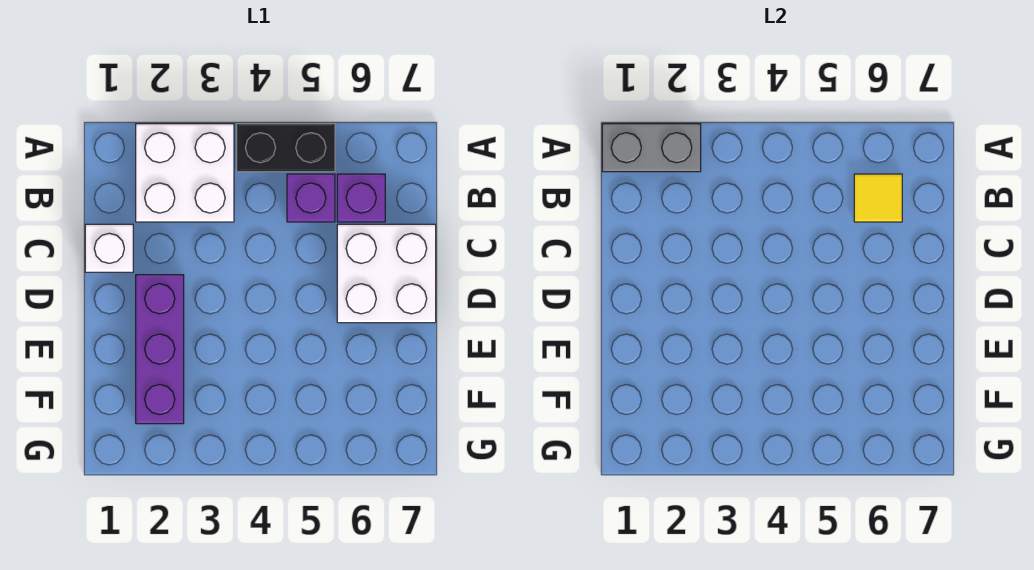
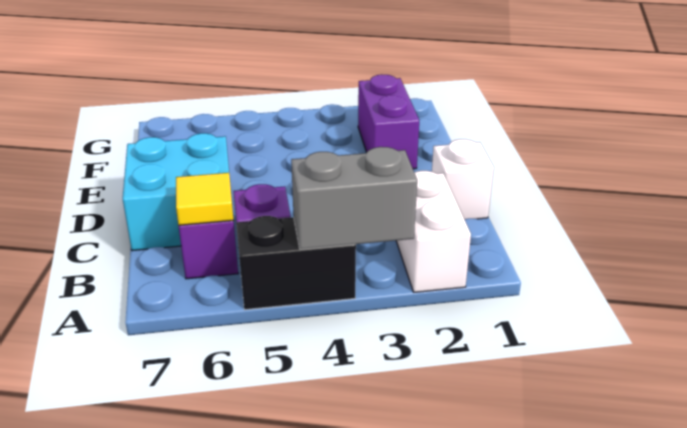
grey brick A1:A2 level 2 -> grey brick A3:A4 level 2
white brick A2:B3 level 1 -> white brick A2:B2 level 1
white brick C6:D7 level 1 -> cyan brick C6:D7 level 1
purple brick D2:F2 level 1 -> purple brick E2:F2 level 1

